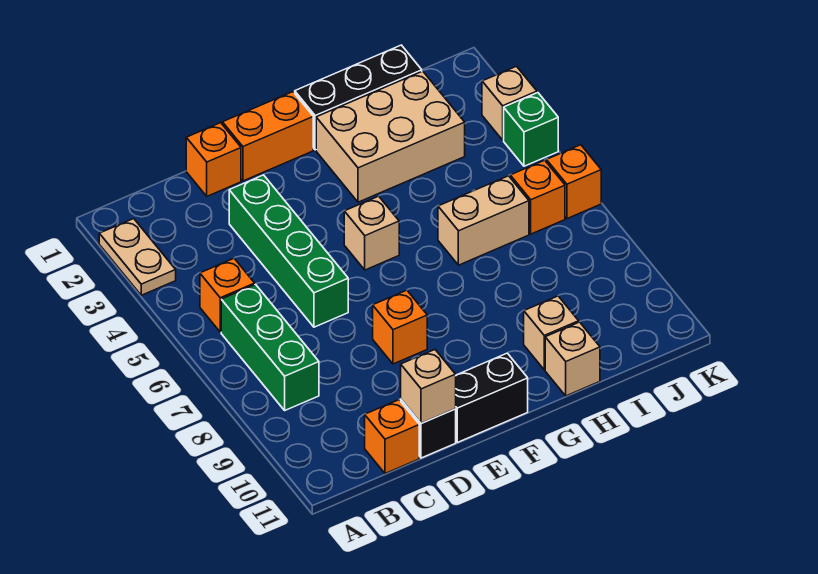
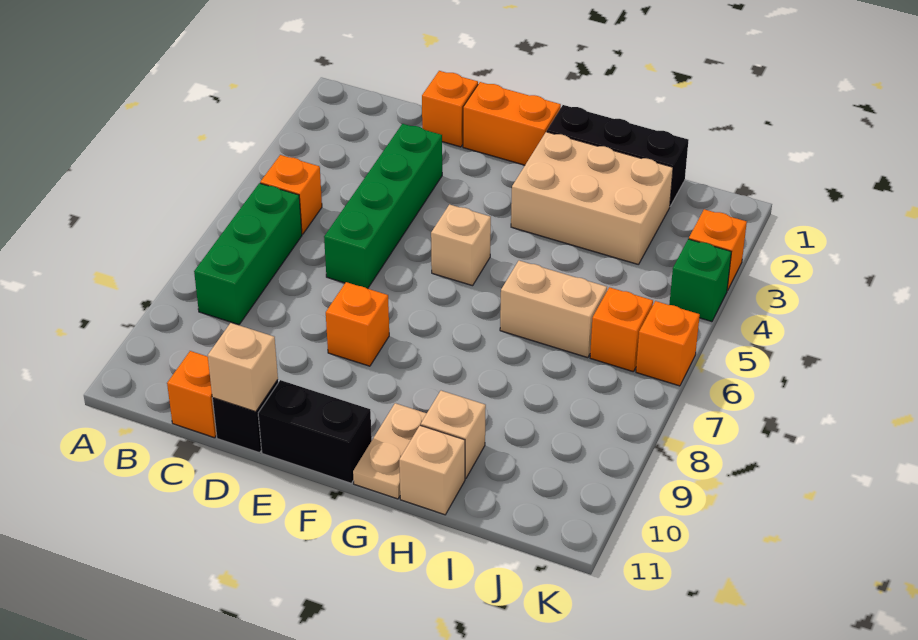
tan plate A2:A3 level 1 -> tan plate G10:G11 level 1
tan brick K3 level 1 -> orange brick K3 level 1

